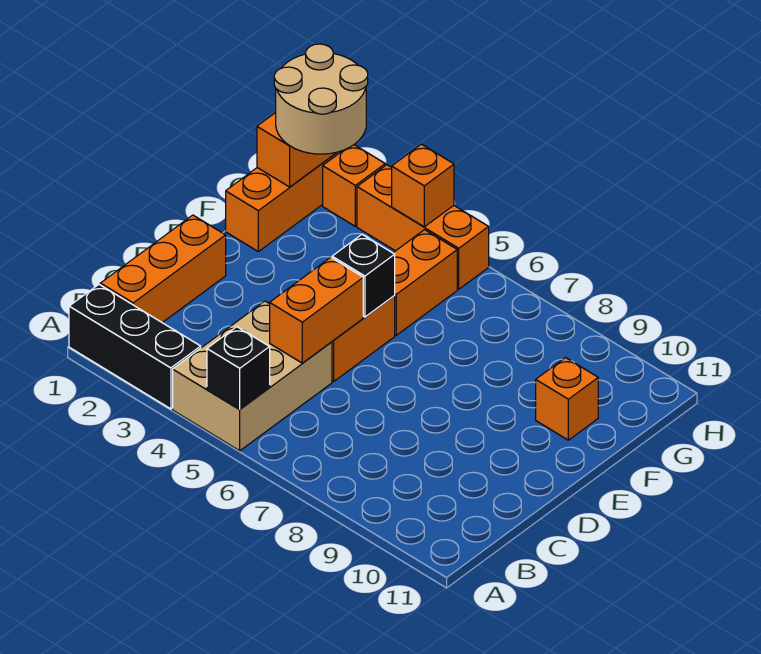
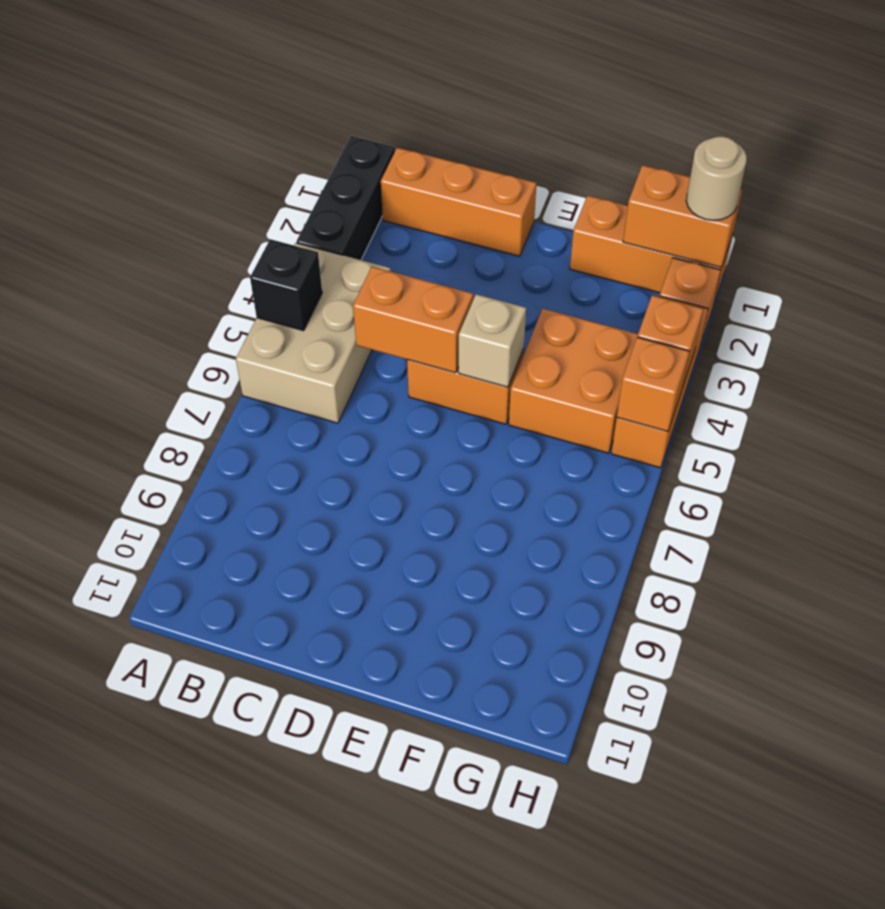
tan brick A4:C5 level 1 -> tan brick A4:B6 level 1
black brick E5 level 2 -> tan brick E5 level 2
orange brick F5:G5 level 1 -> orange brick F4:G5 level 1
orange brick F10 level 1 -> orange brick H5 level 2
tan round brick G1:H2 level 3 -> tan round brick H1 level 3

